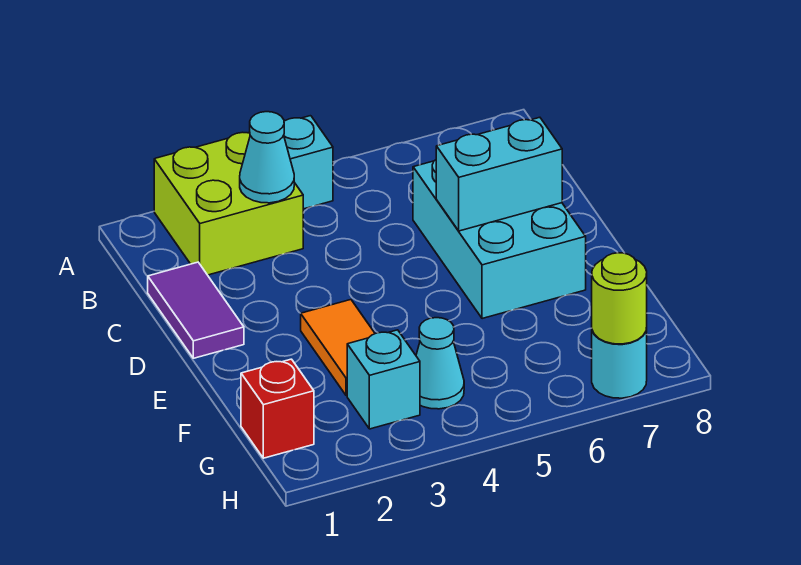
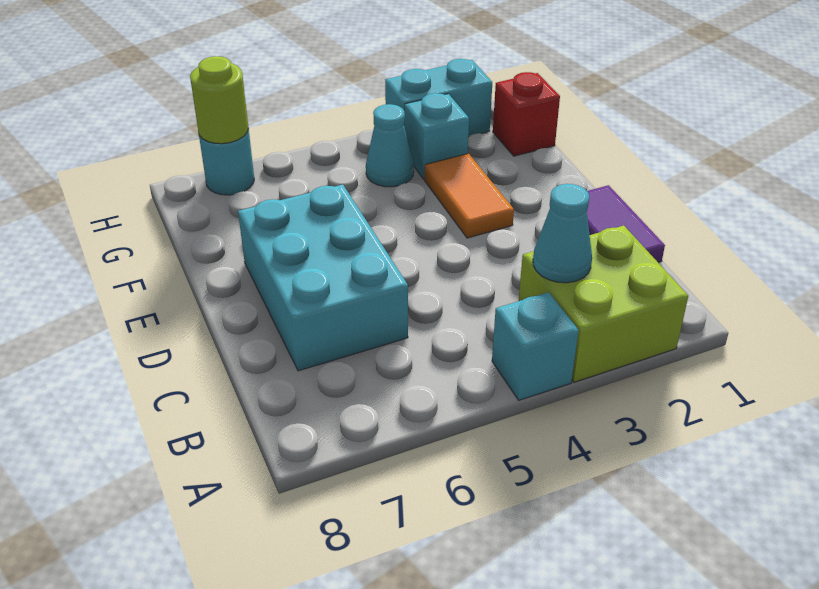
cyan brick D6:D7 level 2 -> cyan brick H2:H3 level 1

